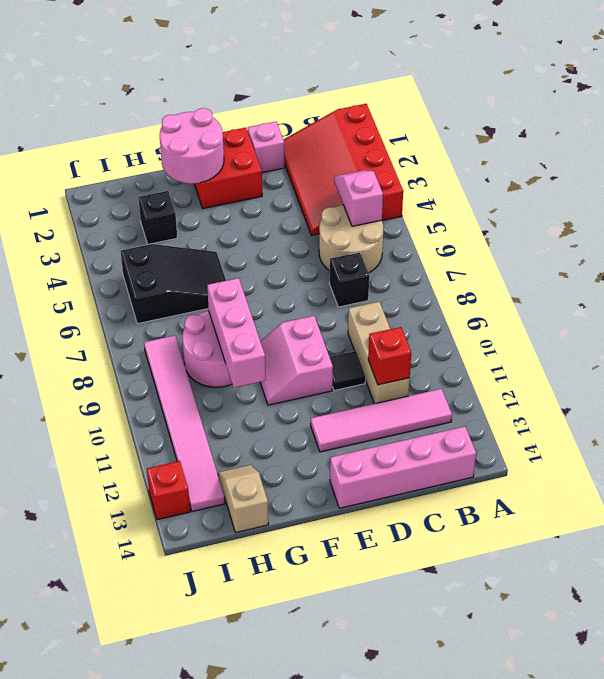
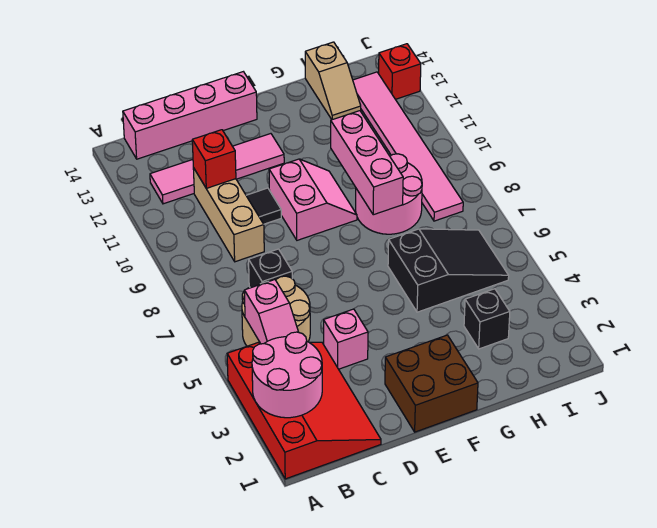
pink brick D1 level 1 -> pink brick D4 level 1
red brick E1:F2 level 1 -> brown brick E1:F2 level 1
pink round brick F1:G2 level 2 -> pink round brick A2:B3 level 2
black slope G5:I6 level 1 top I -> black slope G5:I6 level 1 top G

